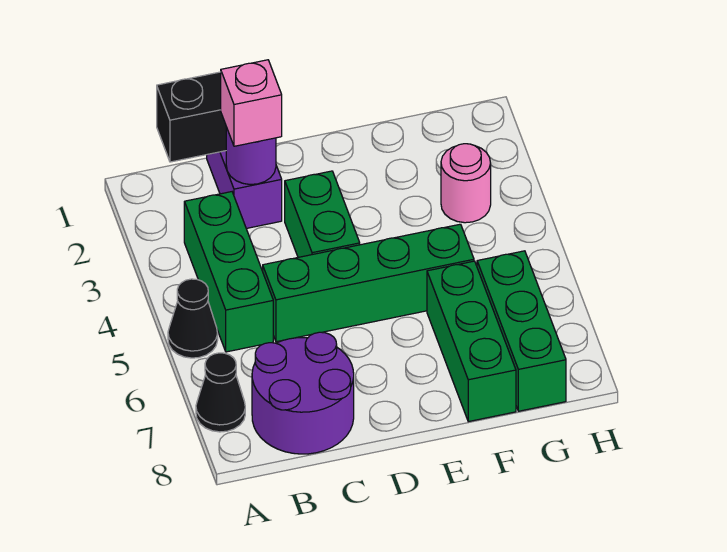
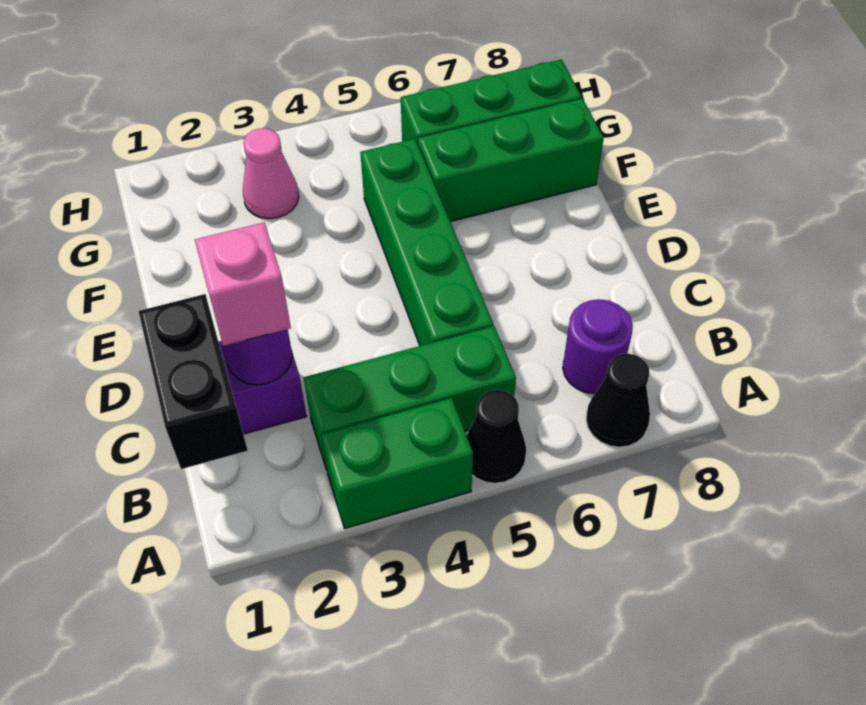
purple round brick B7:C8 level 1 -> purple round brick B7 level 1
green brick D3:D4 level 1 -> green brick A3:A4 level 1
pink round brick G3 level 1 -> pink cone G3 level 1

